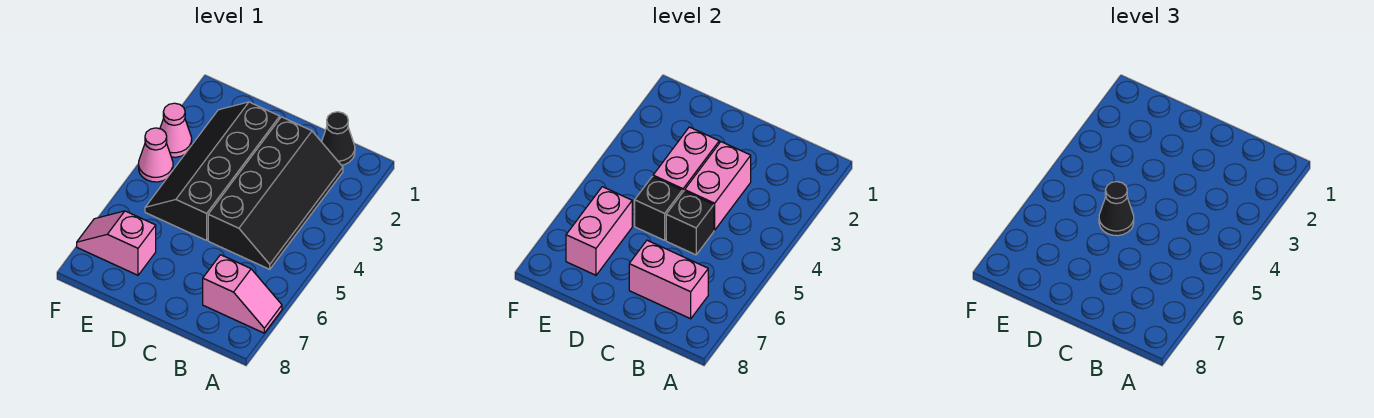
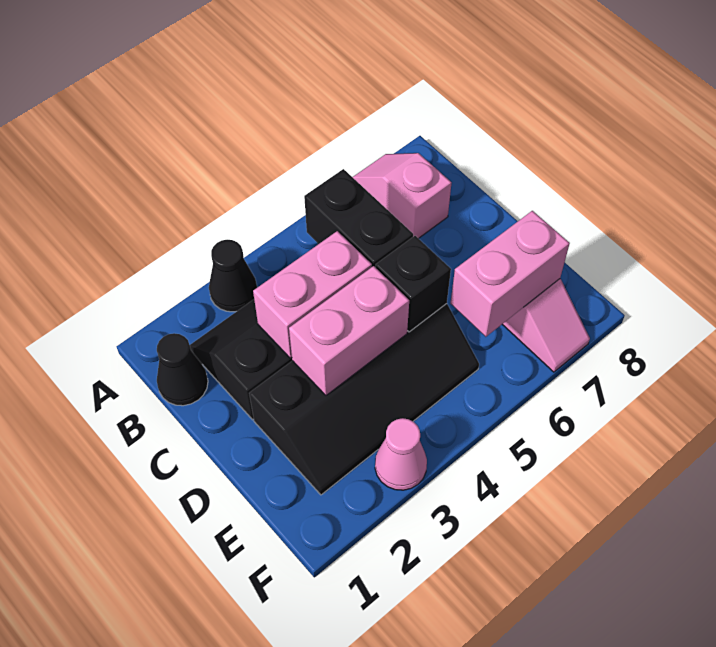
pink brick B7:C7 level 2 -> none
black brick C5 level 2 -> black brick B5:C5 level 2
black cone D5 level 3 -> black cone A3 level 1
pink cone F4 level 1 -> none

